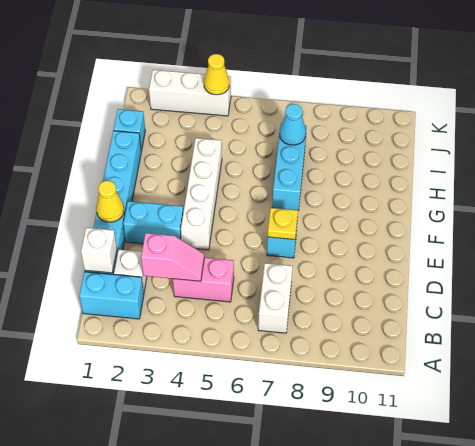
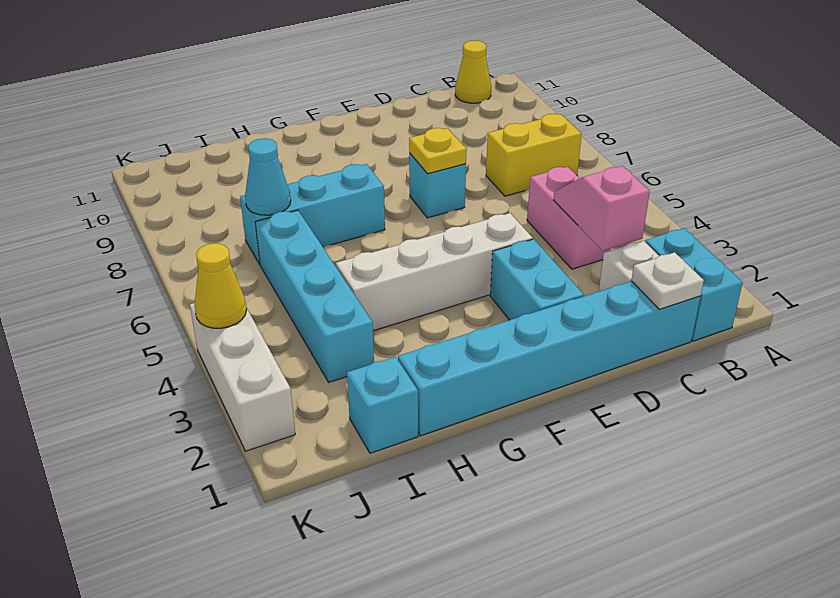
white brick B7:C7 level 1 -> yellow brick B7:C7 level 1
white brick C1 level 2 -> white plate C1 level 2
yellow cone E1 level 2 -> yellow cone B11 level 1
none -> cyan brick I3:I6 level 1

